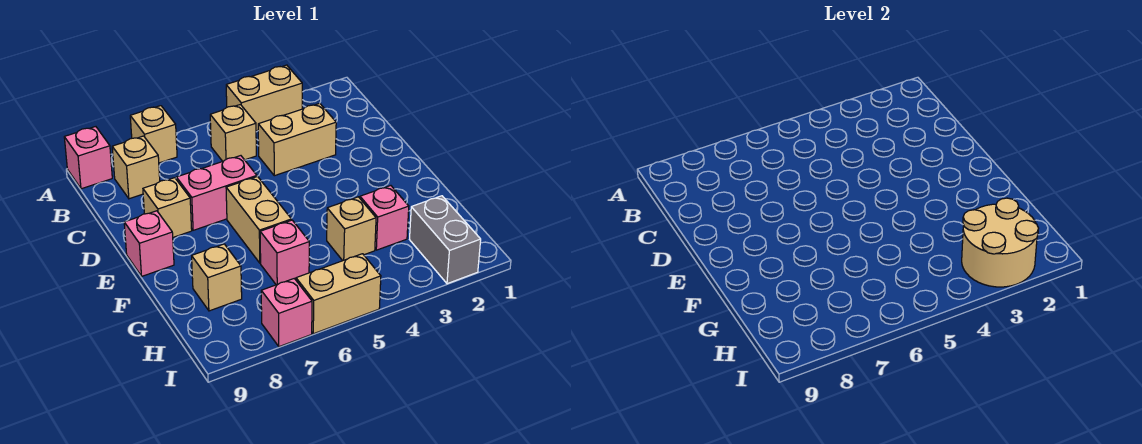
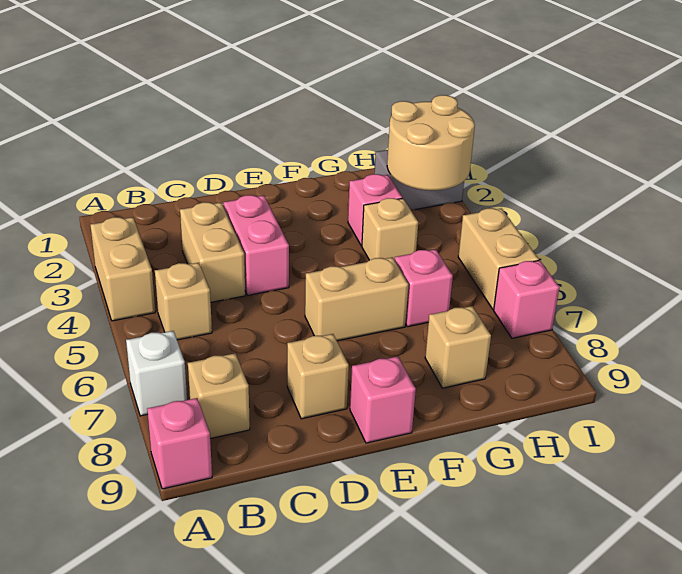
tan brick A7 level 1 -> white brick A7 level 1
pink brick D6:D7 level 1 -> pink brick D3:D4 level 1

